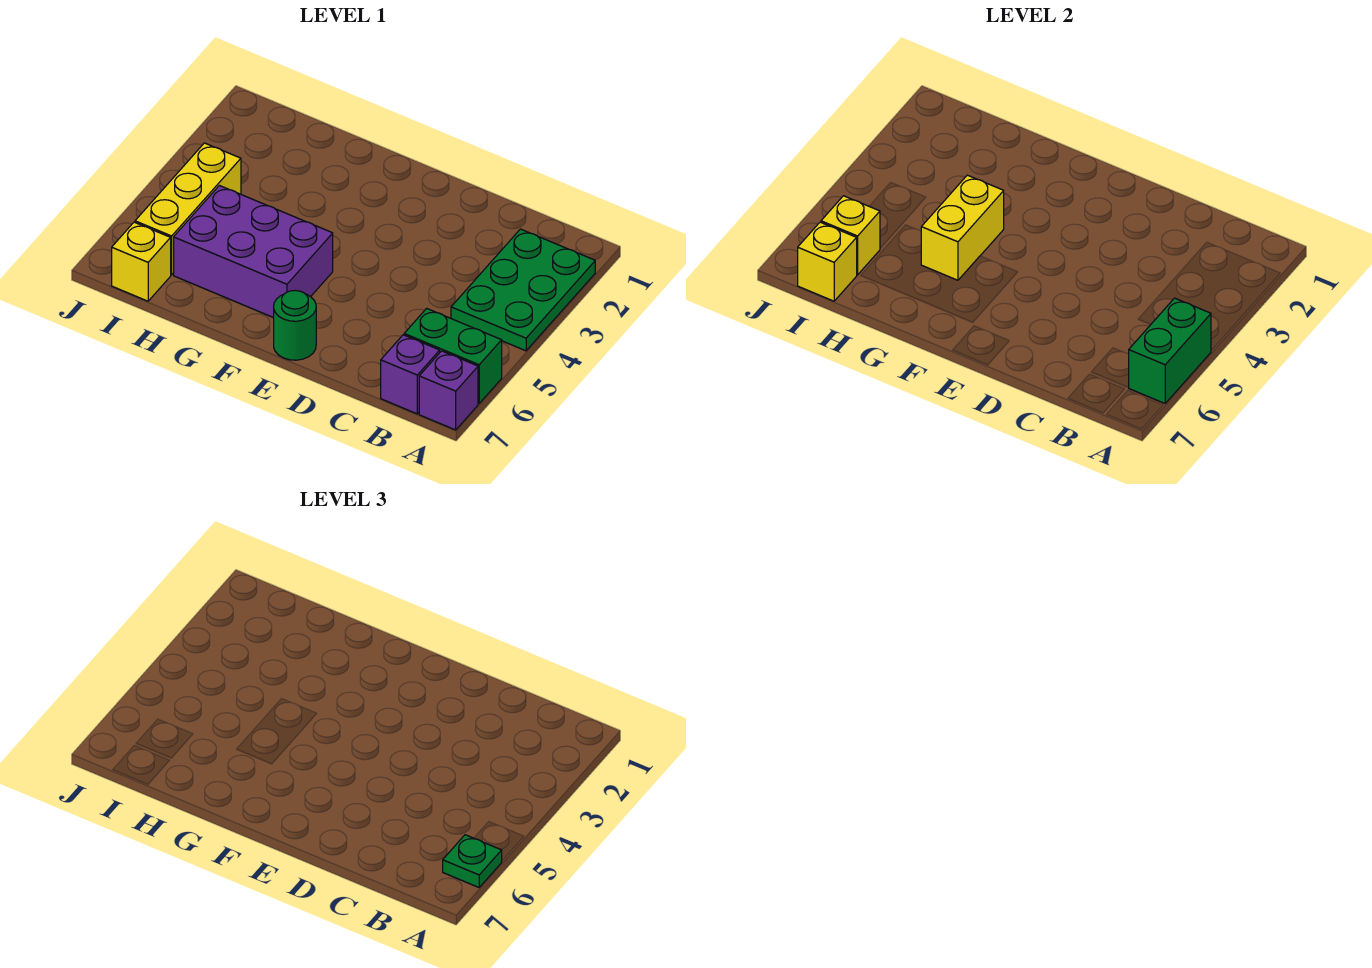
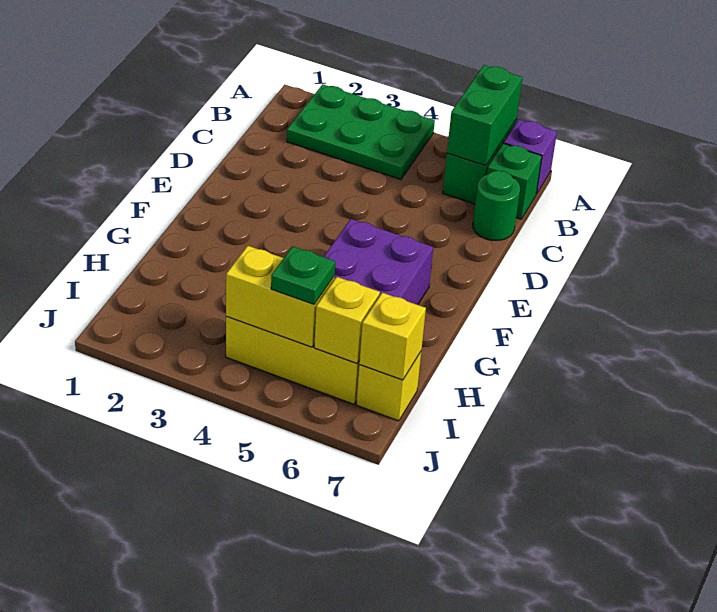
green brick A5:A6 level 2 -> green brick A6:B6 level 2
green plate A6 level 3 -> green plate I5 level 3
purple brick B7 level 1 -> green brick B7 level 1
green round brick E7 level 1 -> green round brick C7 level 1
yellow brick G4:G5 level 2 -> yellow brick I4:I5 level 2

